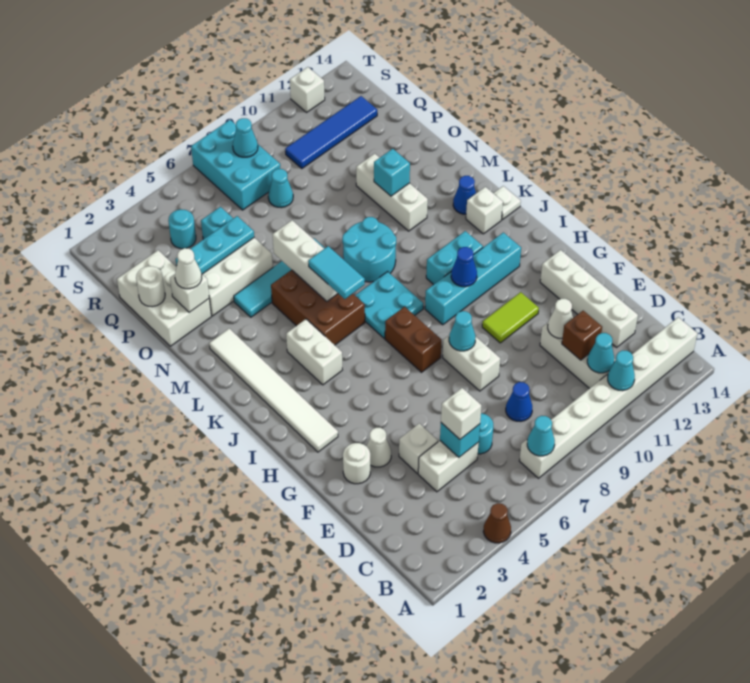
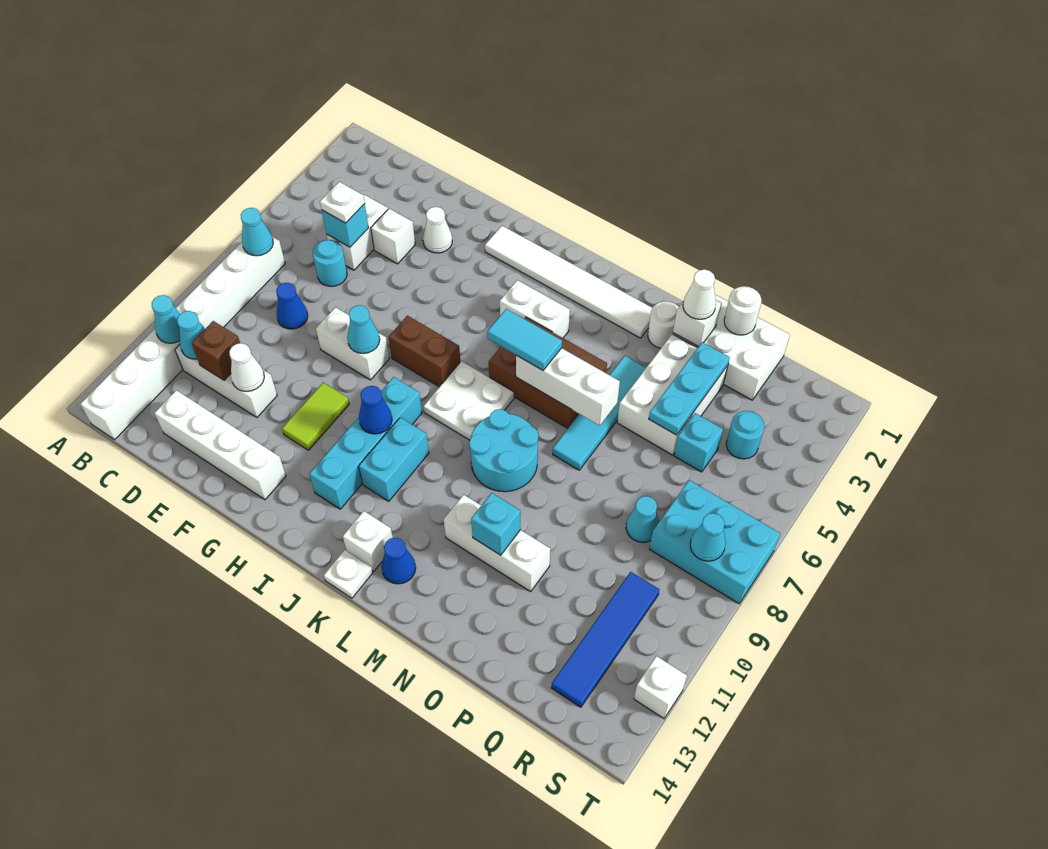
brown cone A4 level 1 -> none
white brick D5 level 3 -> white plate D5 level 3
white round brick F2 level 1 -> white round brick N2 level 1
cyan plate J7:K8 level 1 -> white plate J7:K8 level 1

